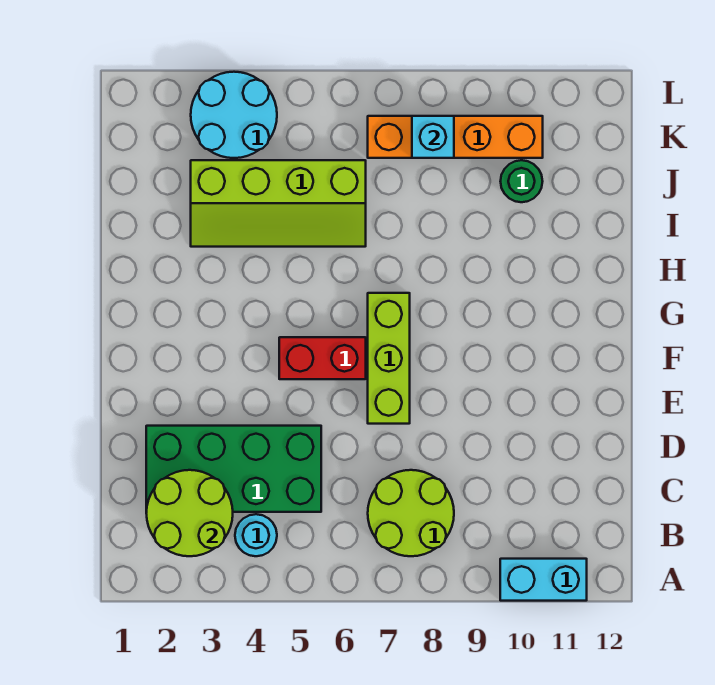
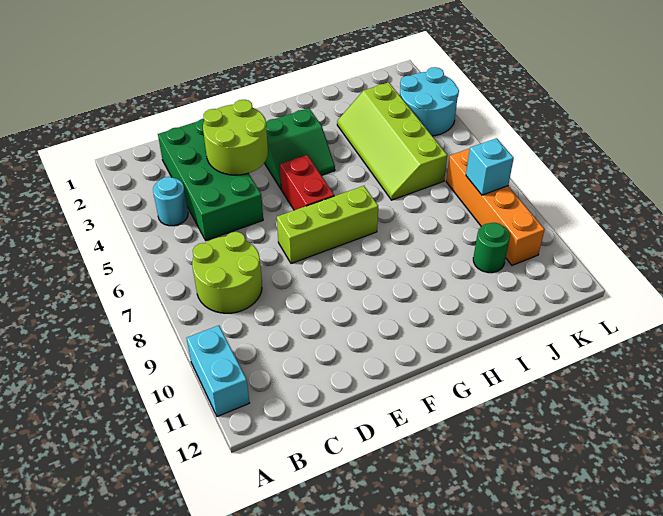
lime round brick B2:C3 level 2 -> lime round brick D3:E4 level 2
none -> green slope F3:G4 level 1 top 3

